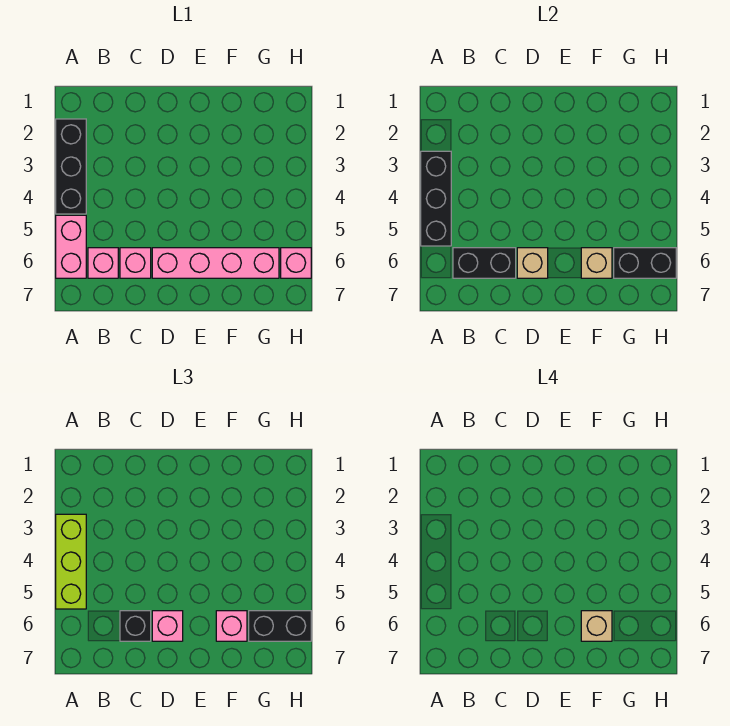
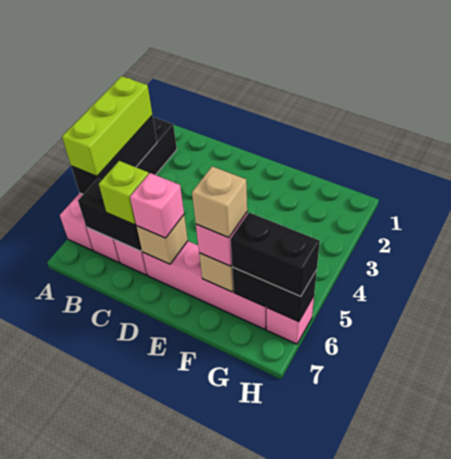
black brick C6 level 3 -> lime brick C6 level 3

